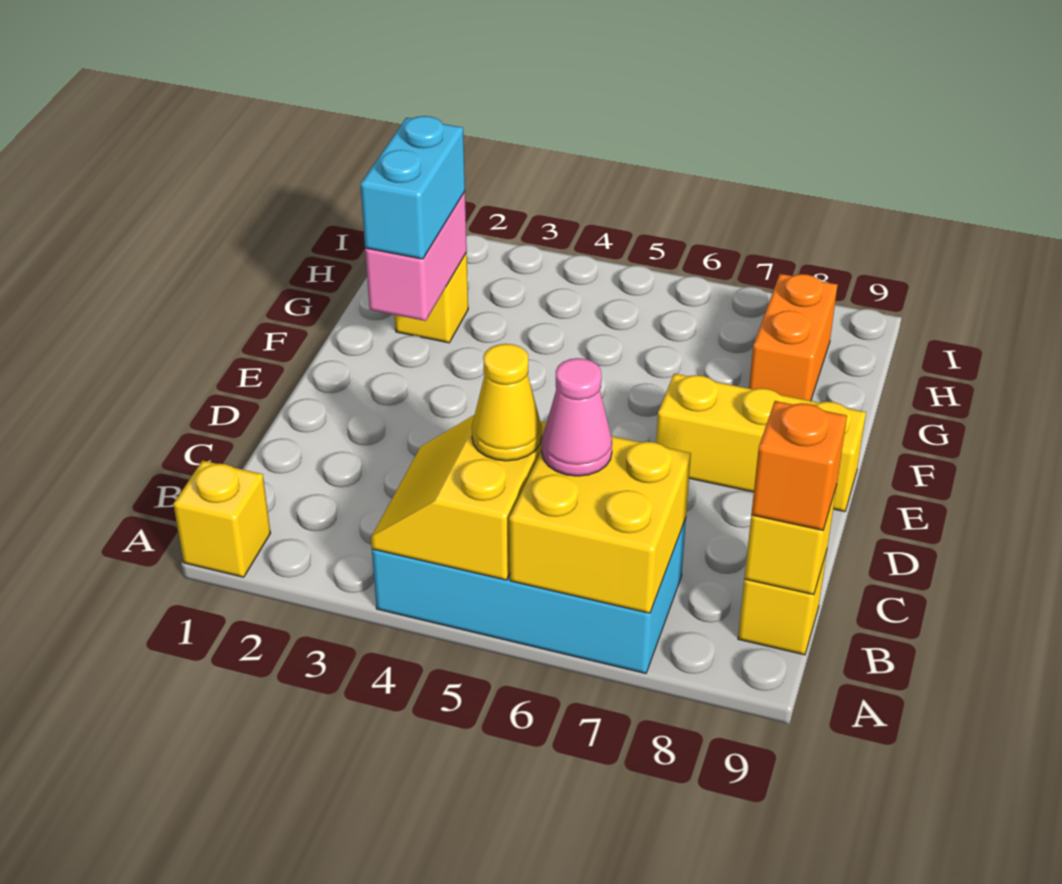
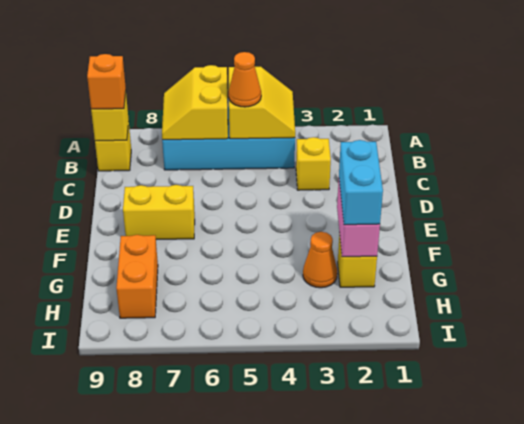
yellow brick A1 level 1 -> yellow brick C3 level 1
yellow brick A6:B7 level 2 -> yellow slope A6:B7 level 2 top 6
yellow cone B5 level 3 -> orange cone B5 level 3
pink cone B6 level 3 -> none
yellow brick E7:E9 level 1 -> yellow brick E7:E8 level 1
none -> orange cone G3 level 1

